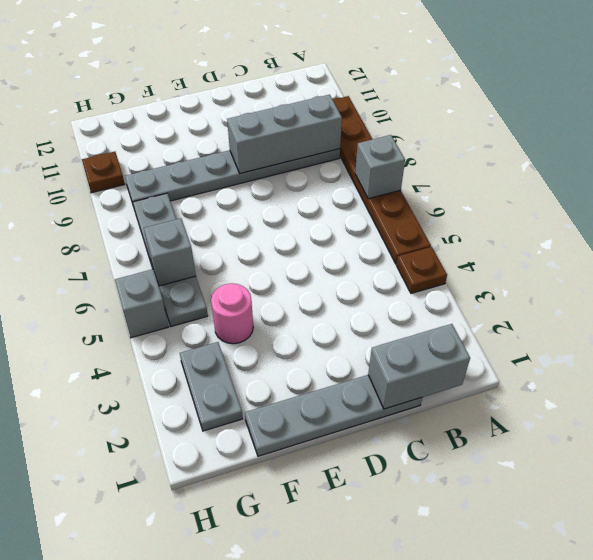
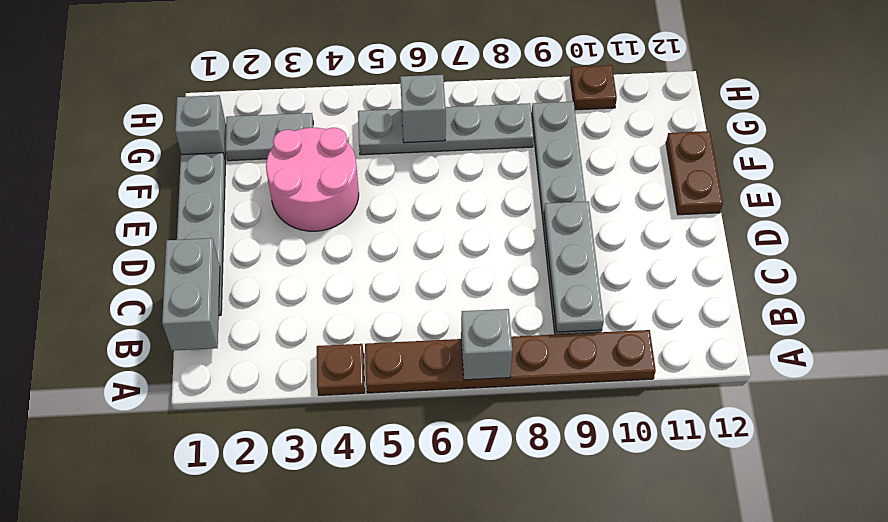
grey brick B9:D9 level 2 -> grey plate B9:D9 level 2
none -> brown plate E12:F12 level 1
pink round brick F4 level 1 -> pink round brick E3:F4 level 1
grey brick H5 level 1 -> grey brick G1 level 1

